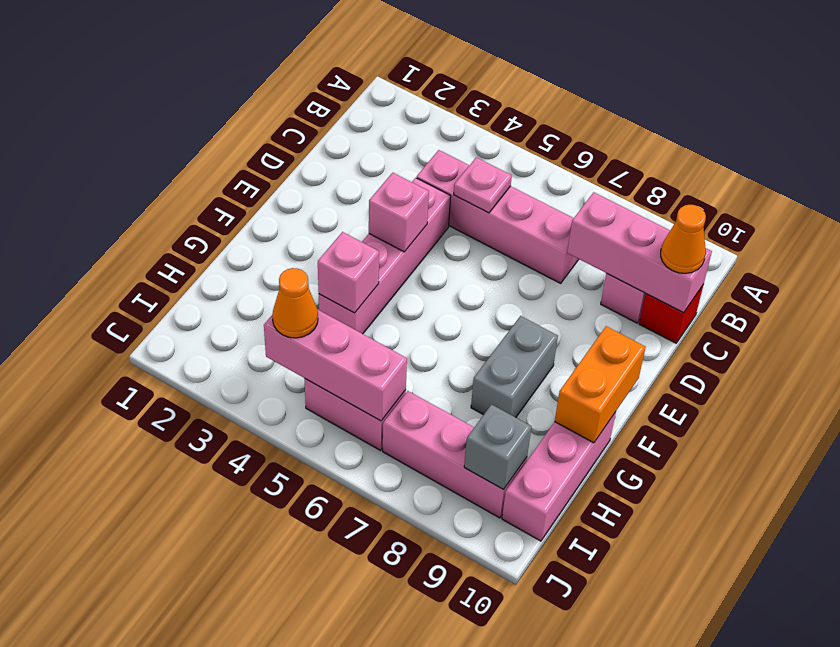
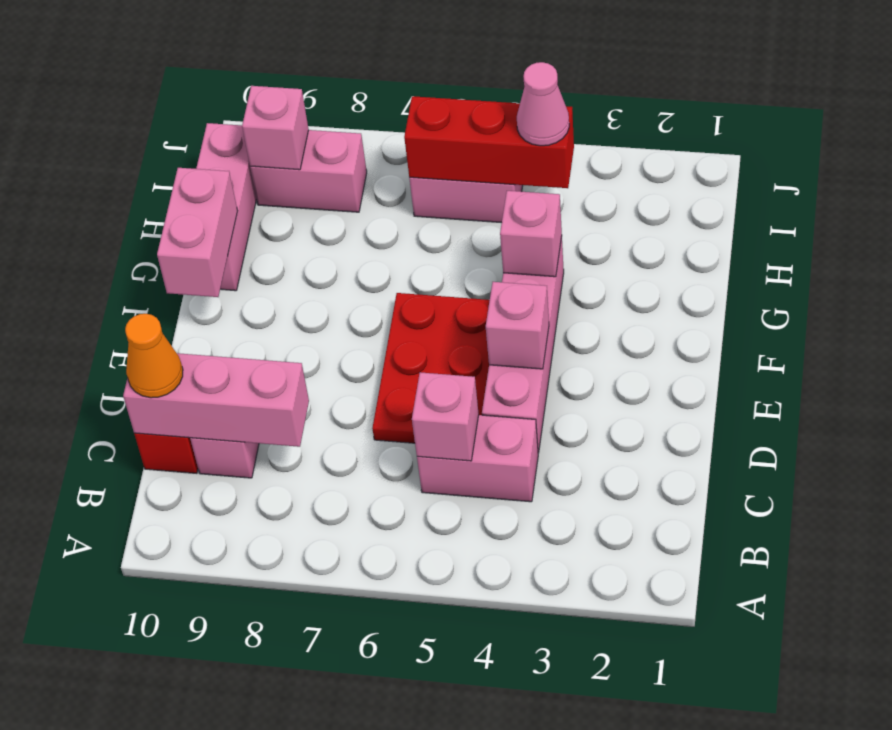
pink brick C4:C7 level 1 -> pink brick C4:C5 level 1
pink plate C5 level 2 -> pink brick C5 level 2
none -> red plate D5:F6 level 1
grey brick F8:G8 level 1 -> none
orange brick F10:G10 level 2 -> pink brick F10:G10 level 2
pink brick I4:I6 level 2 -> red brick I4:I6 level 2
orange cone I4 level 3 -> pink cone I4 level 3
pink brick I7:I9 level 1 -> pink brick I8:I9 level 1
grey brick I9 level 2 -> pink brick I9 level 2

